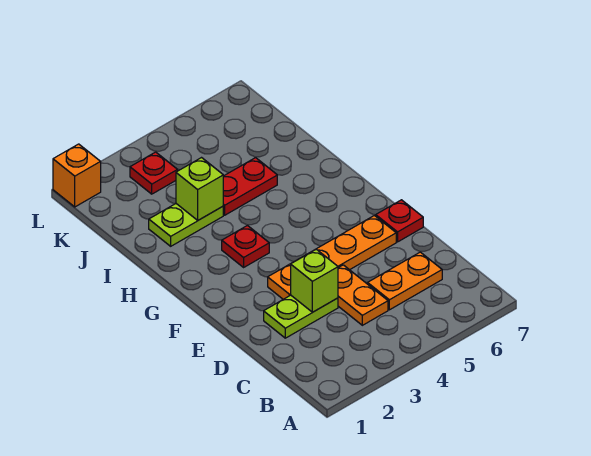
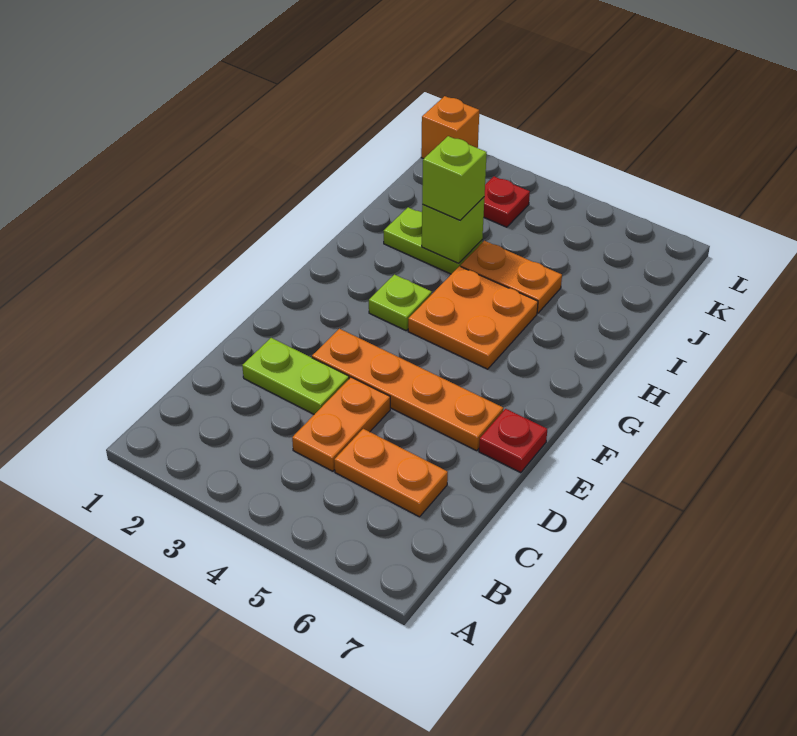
lime brick D3 level 2 -> lime brick I3 level 3
red plate G3 level 1 -> lime plate G3 level 1
none -> orange plate G4:H5 level 1
red plate I4:I5 level 1 -> orange plate I4:I5 level 1

